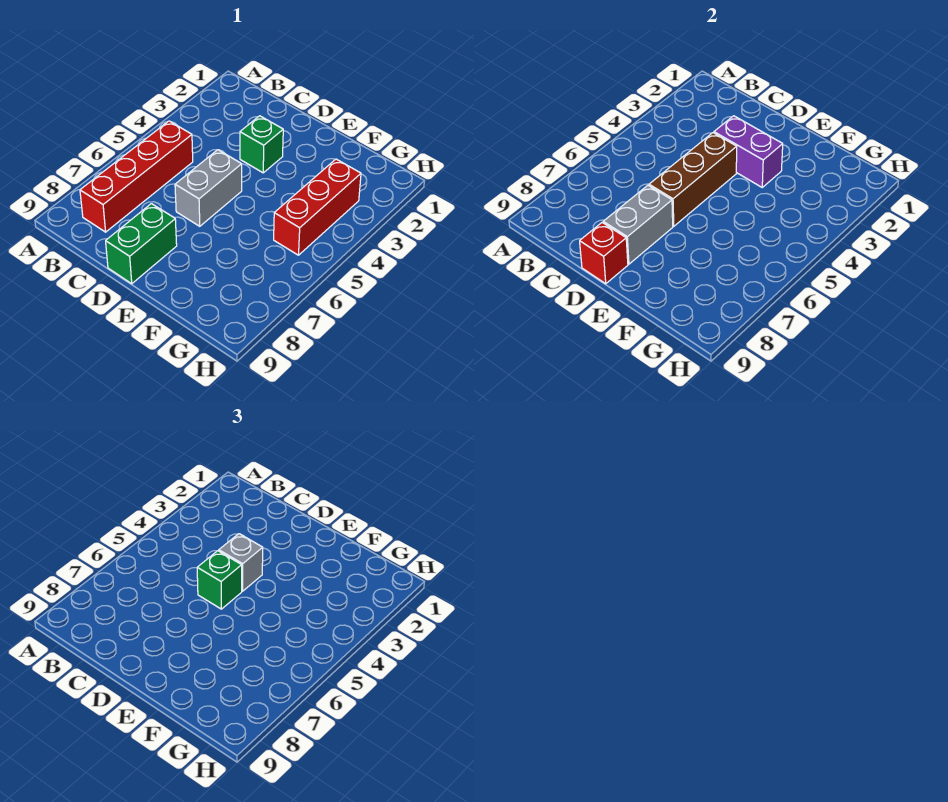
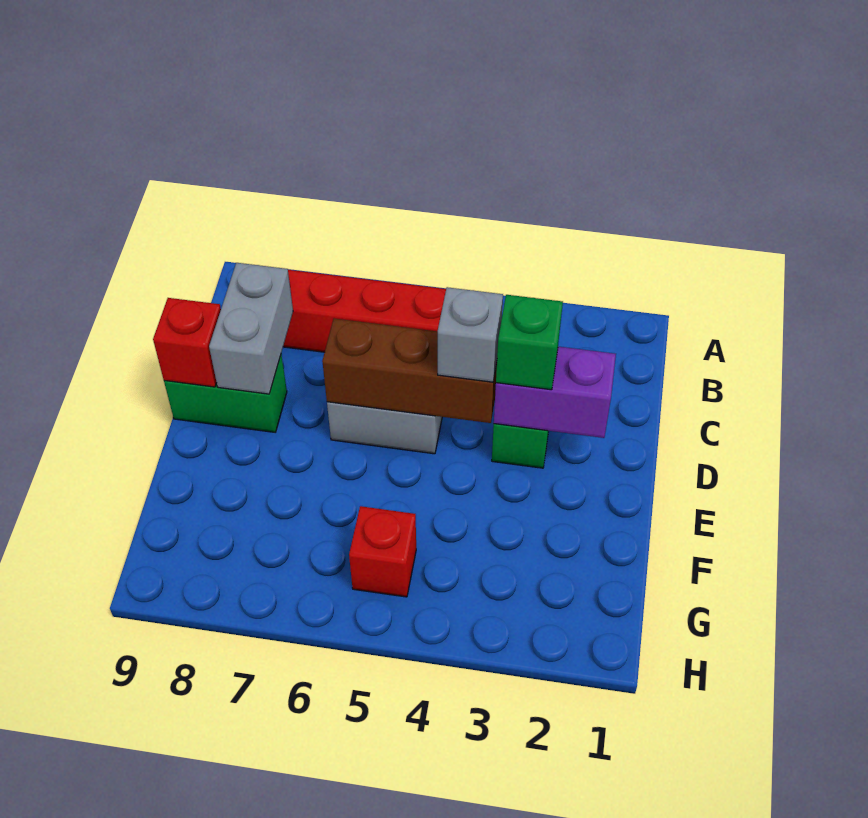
purple brick D3:E3 level 2 -> purple brick D2:D3 level 2
green brick D5 level 3 -> green brick D3 level 3
grey brick D7:D8 level 2 -> grey brick C8:D8 level 2
red brick G3:G5 level 1 -> red brick G5 level 1

